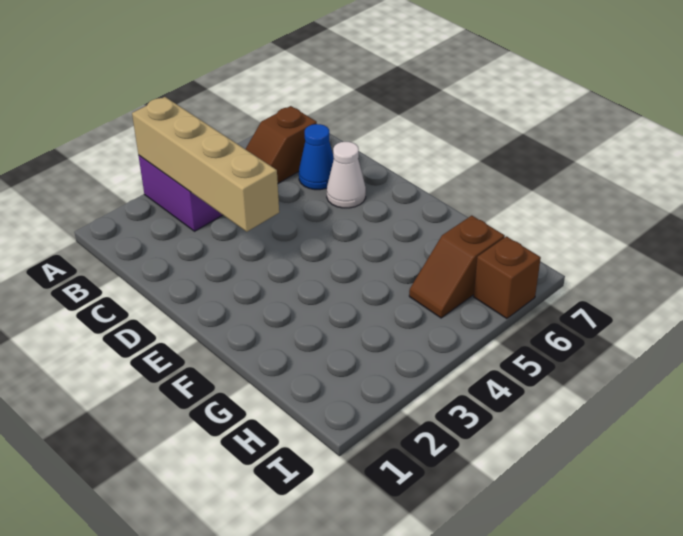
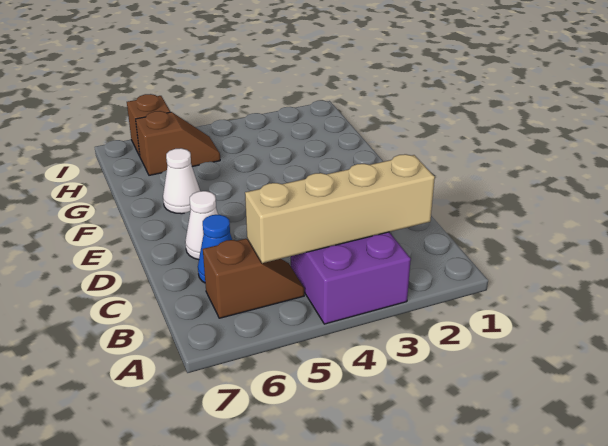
tan brick A3:D3 level 2 -> tan brick B2:B5 level 2
none -> white cone F6 level 1

